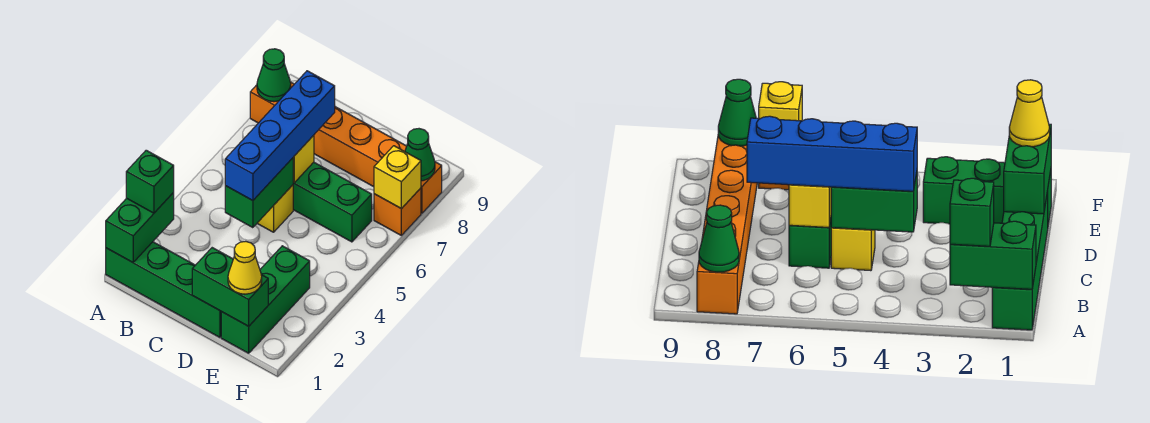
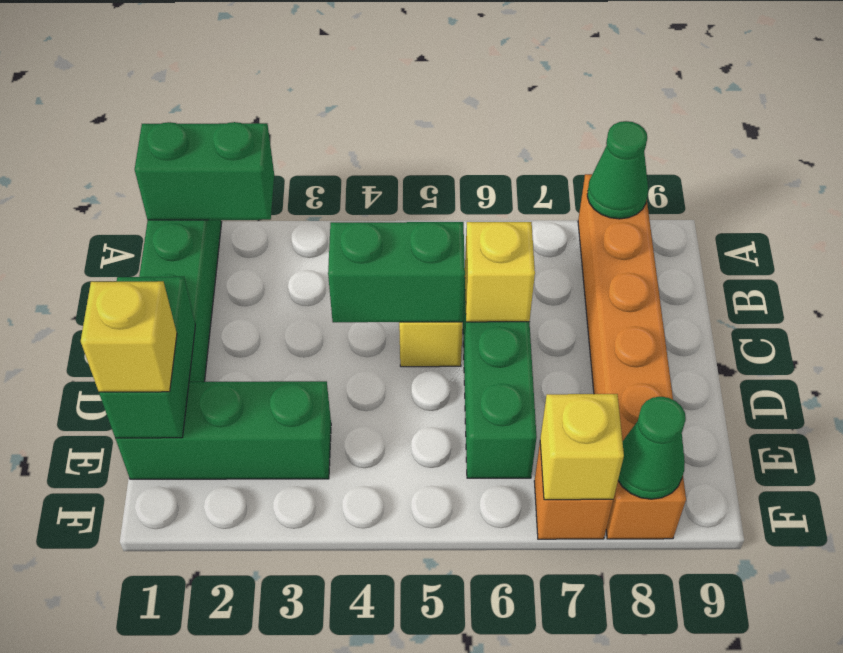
green brick A2 level 3 -> none
blue brick C4:C7 level 3 -> none
yellow cone E1 level 3 -> yellow brick E1 level 3

